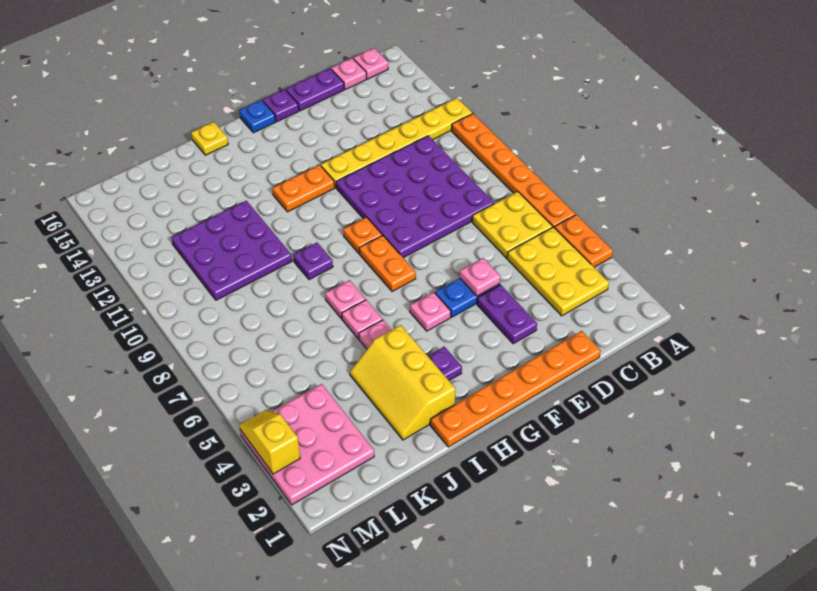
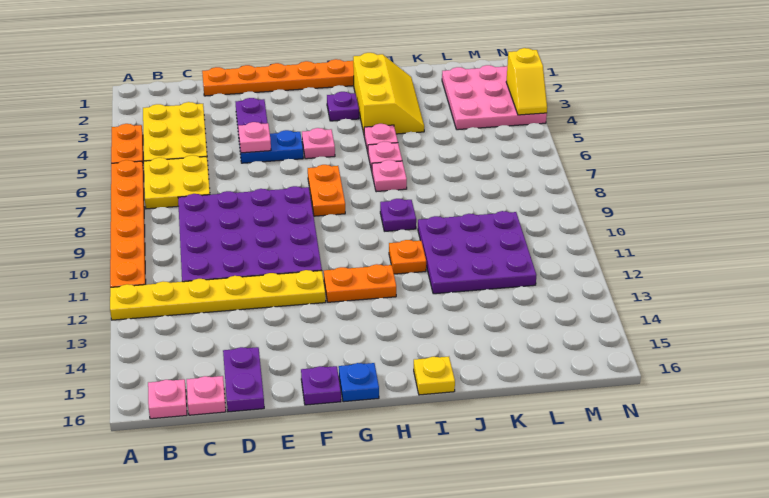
purple plate D16:E16 level 1 -> purple plate D15:D16 level 1
orange plate G9 level 1 -> orange plate I11 level 1

